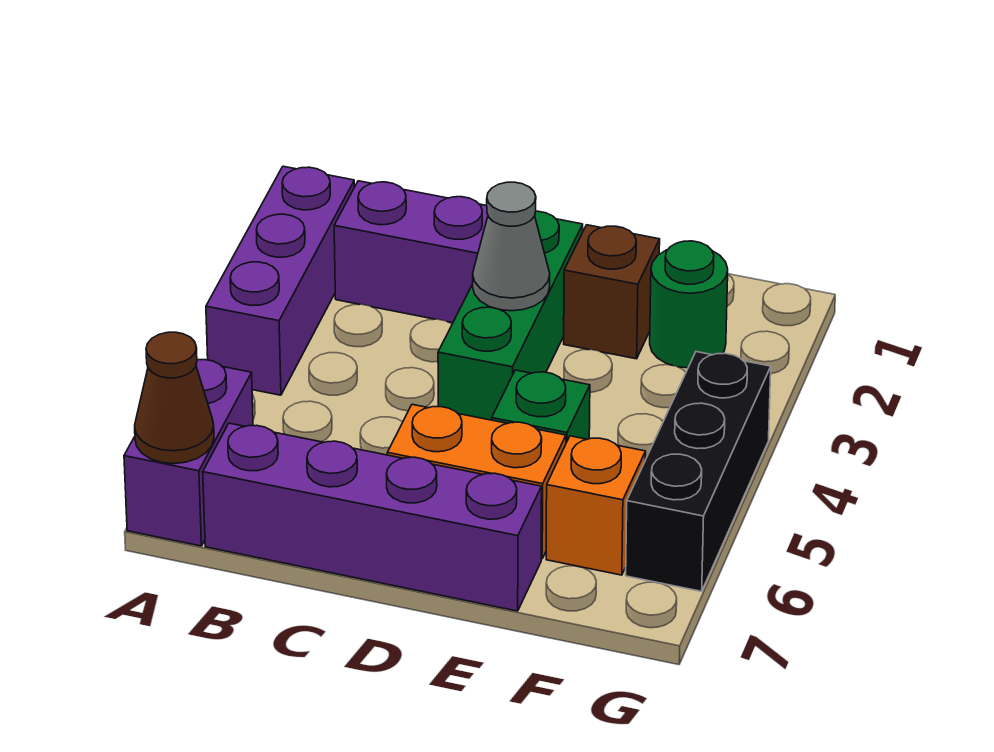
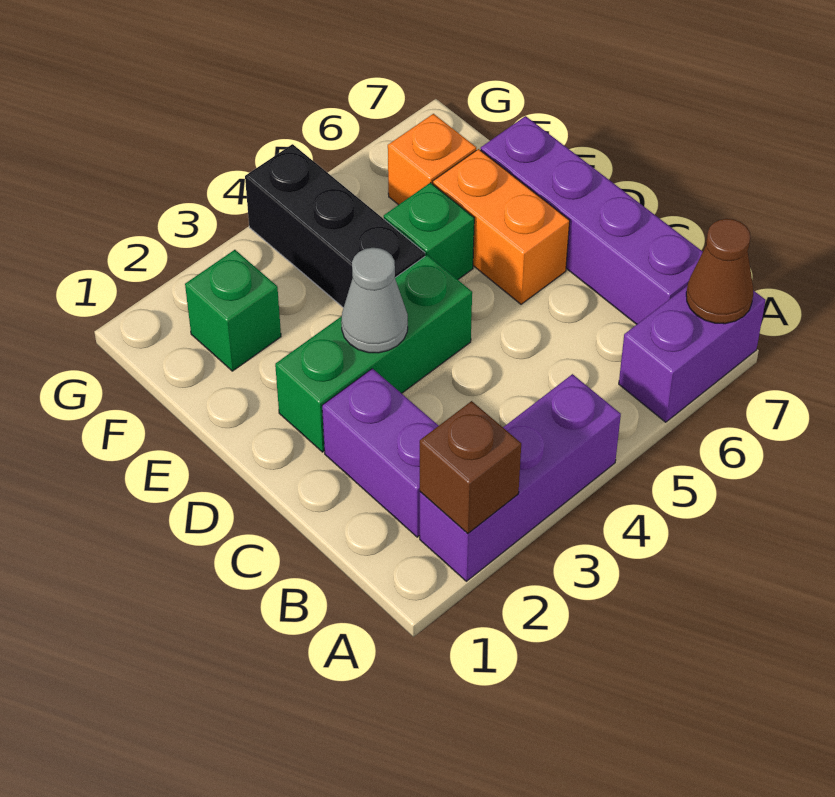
brown brick E2 level 1 -> brown brick A2 level 2
green round brick F2 level 1 -> green brick F2 level 1
black brick G4:G6 level 1 -> black brick E4:G4 level 1

